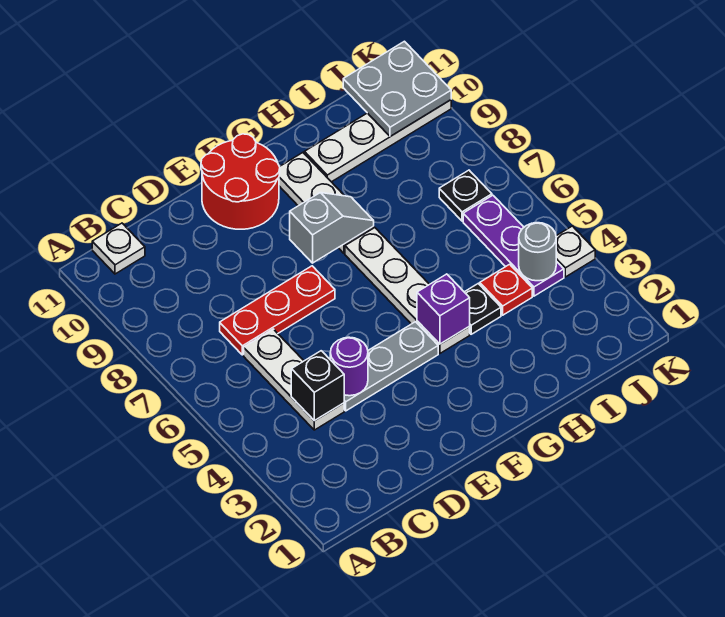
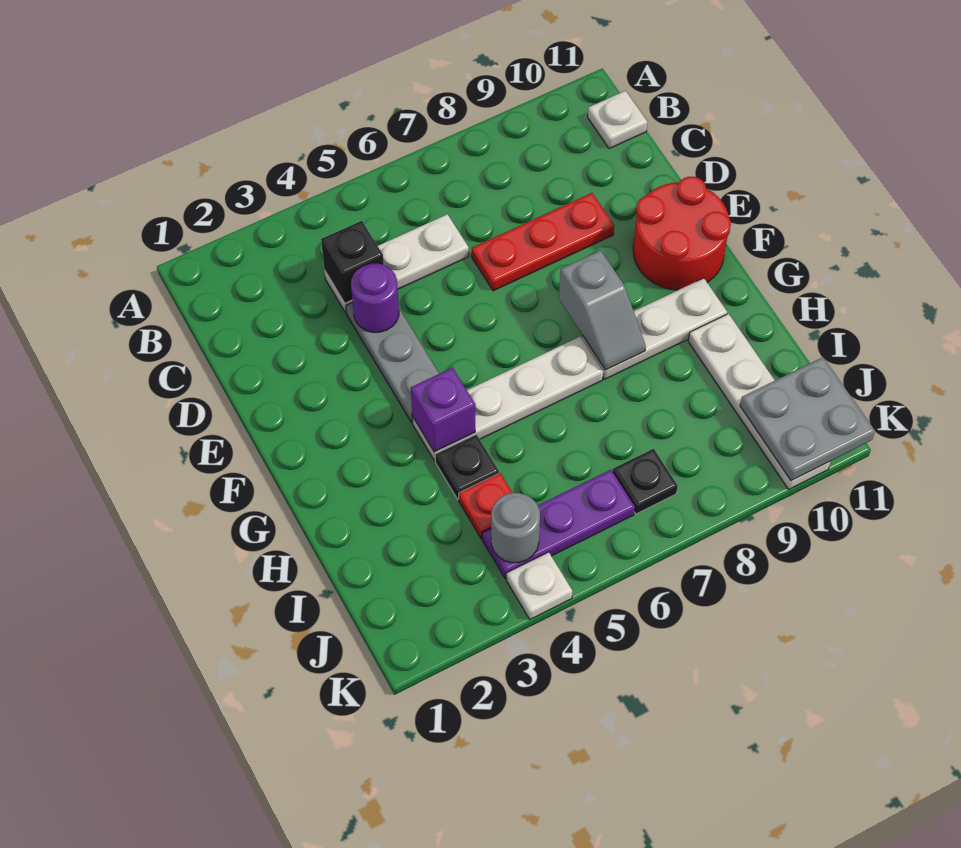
red plate C7:E7 level 1 -> red plate D7:D9 level 1

